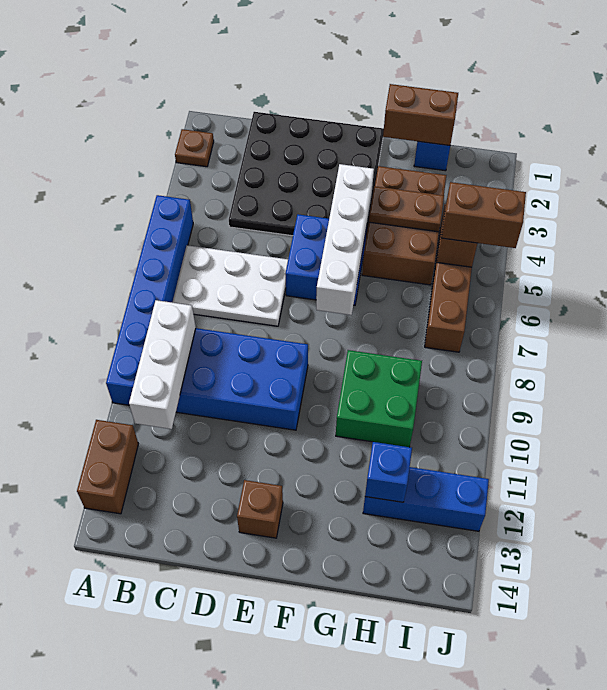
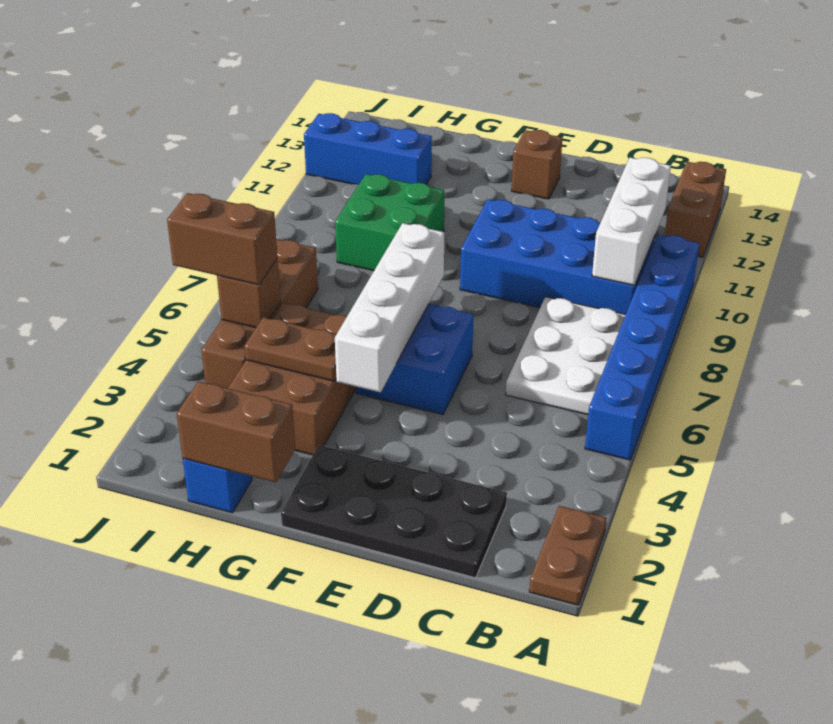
brown plate A2 level 1 -> brown plate A1:A2 level 1
white plate B6:D7 level 1 -> white plate B6:C8 level 1
black plate C1:F4 level 1 -> black plate C1:F2 level 1
blue brick H12 level 2 -> none

